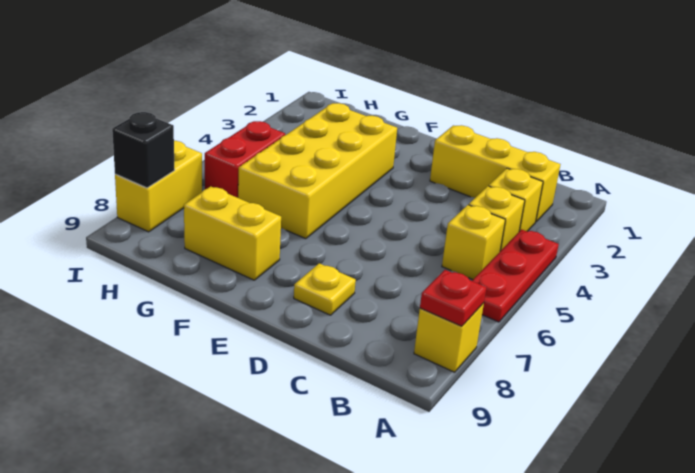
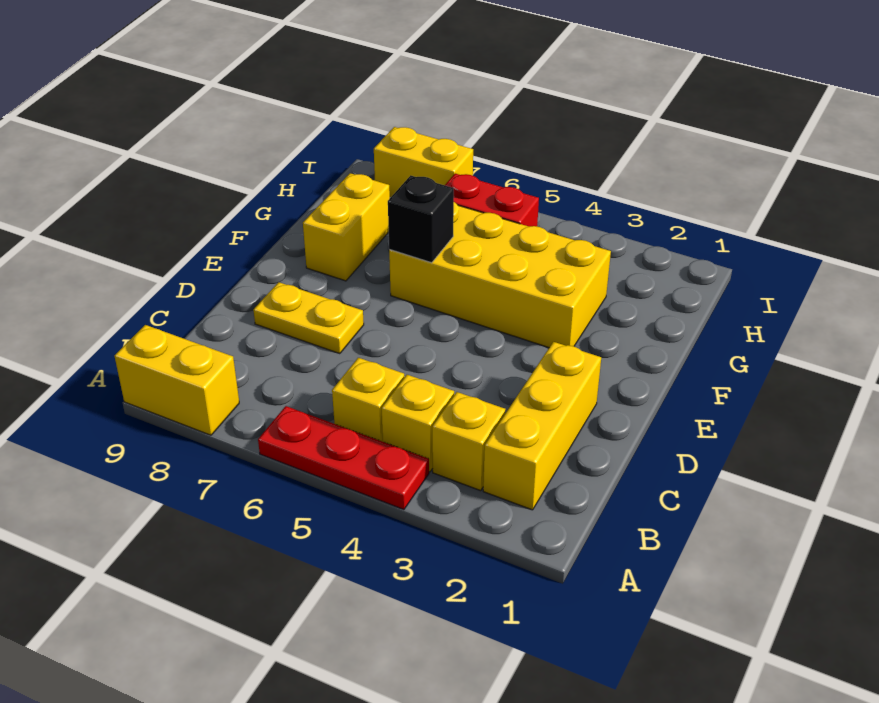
yellow brick A8 level 1 -> yellow brick A8:A9 level 1
red plate A8 level 2 -> none
yellow plate D8 level 1 -> yellow plate D7:D8 level 1
black brick I8 level 2 -> black brick F6 level 2

